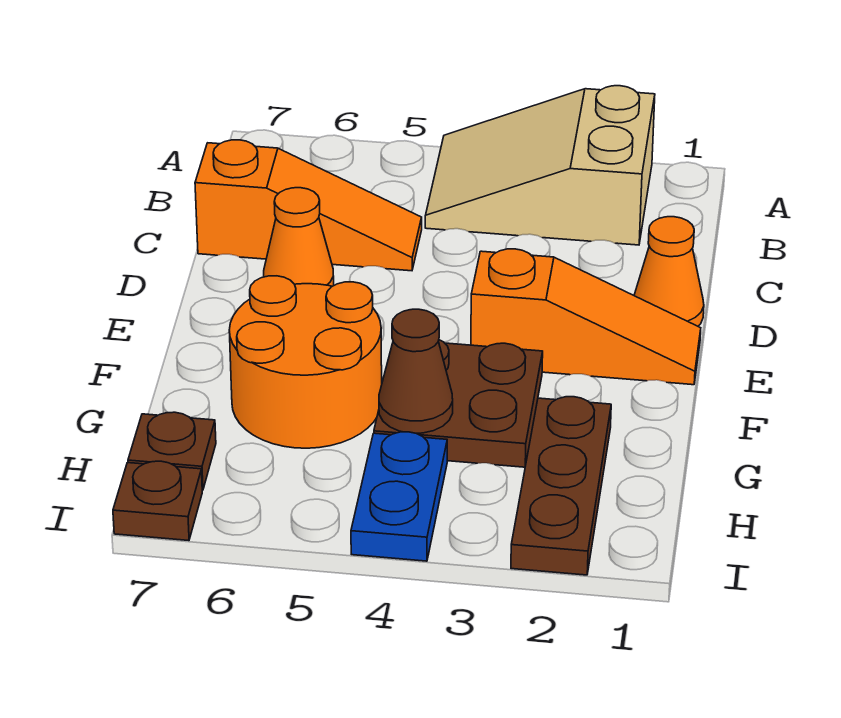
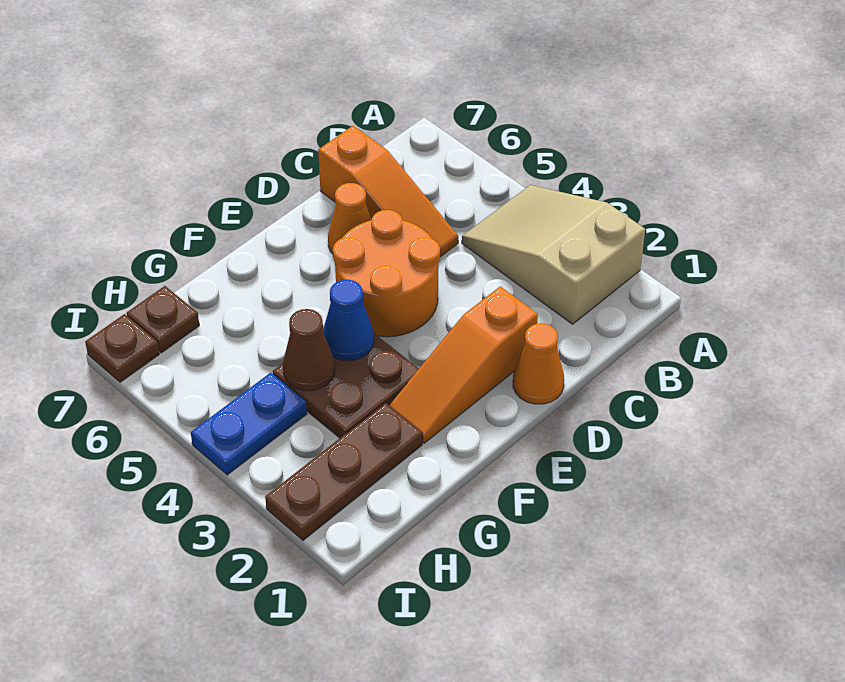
orange slope E1:E3 level 1 top 3 -> orange slope D2:F2 level 1 top D
none -> blue cone F4 level 2
orange round brick F5:G6 level 1 -> orange round brick D4:E5 level 1

